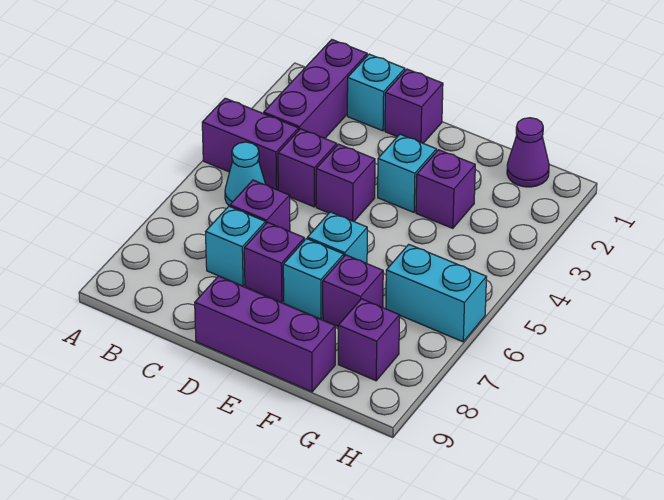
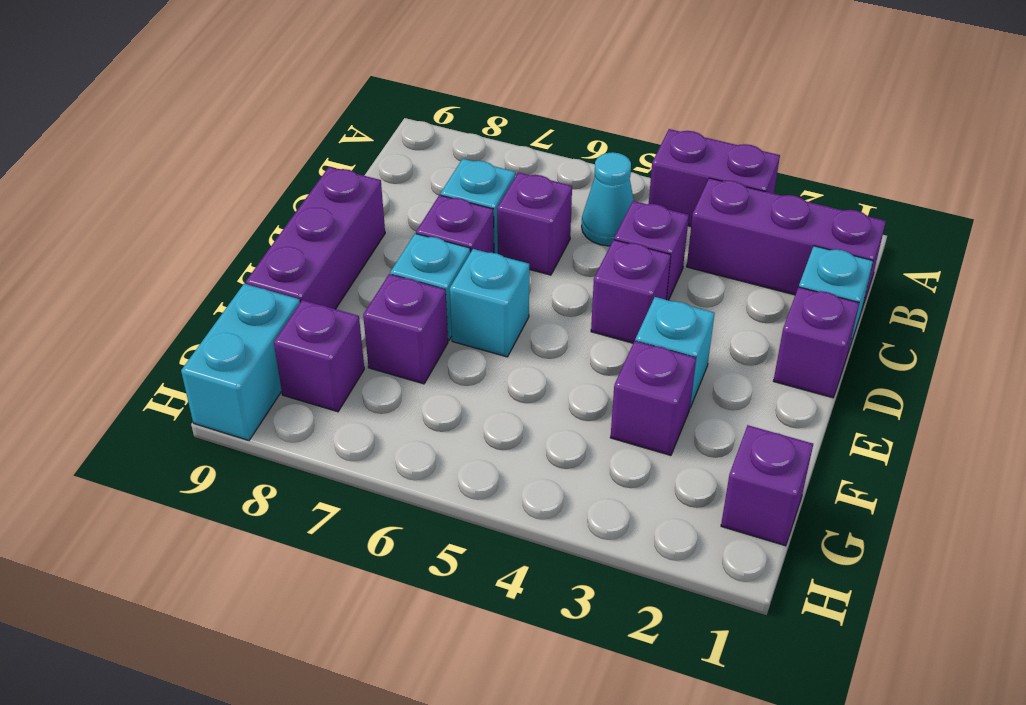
purple brick A4:B4 level 1 -> purple brick A3:A4 level 1
purple cone G1 level 1 -> purple brick G1 level 1
cyan brick G6:H6 level 1 -> cyan brick G9:H9 level 1

